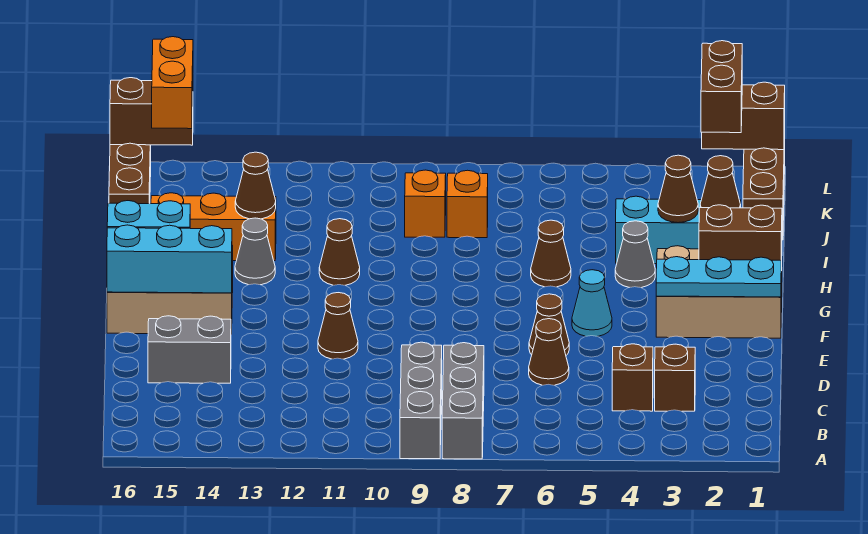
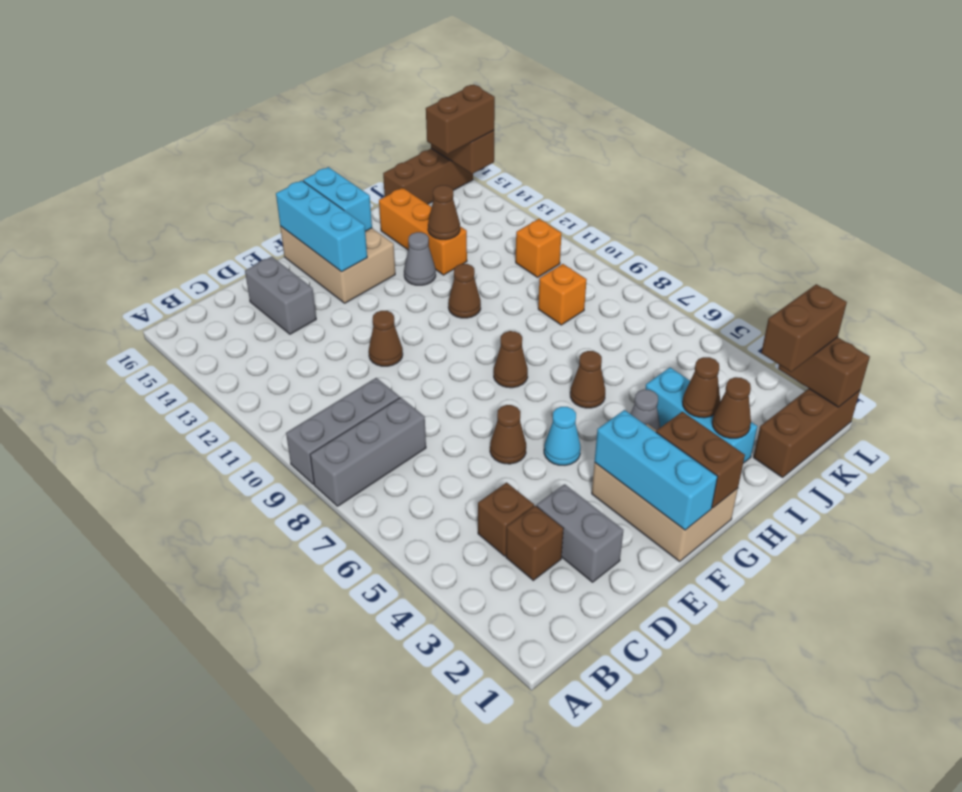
none -> grey brick D2:D3 level 1
brown cone D6 level 1 -> brown cone G8 level 1
cyan plate F1:F3 level 2 -> cyan brick F1:F3 level 2
orange brick J8 level 1 -> orange brick K11 level 1
orange brick K15:L15 level 3 -> brown brick K15:L15 level 3

